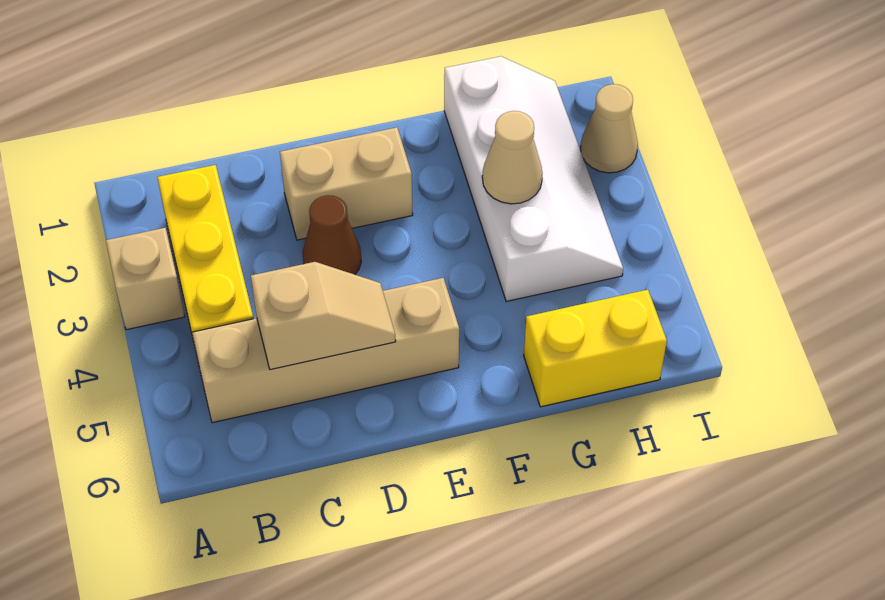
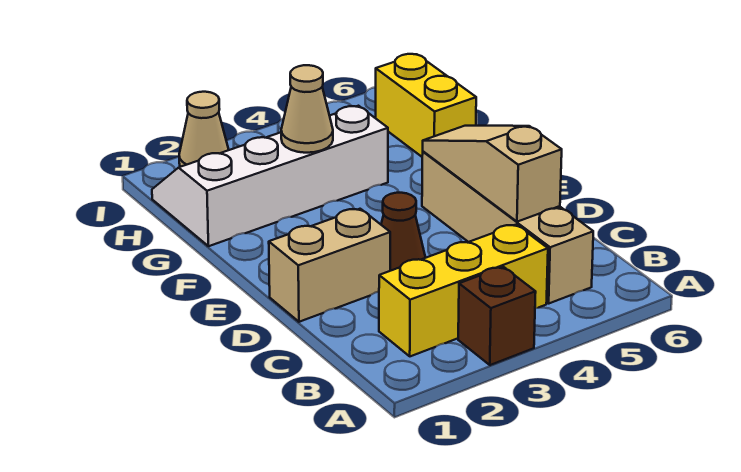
tan brick A3 level 1 -> brown brick A3 level 1
tan slope C5:D5 level 2 top C -> tan slope C5:E5 level 2 top C
tan brick D2:E2 level 1 -> tan brick D1:D2 level 1

